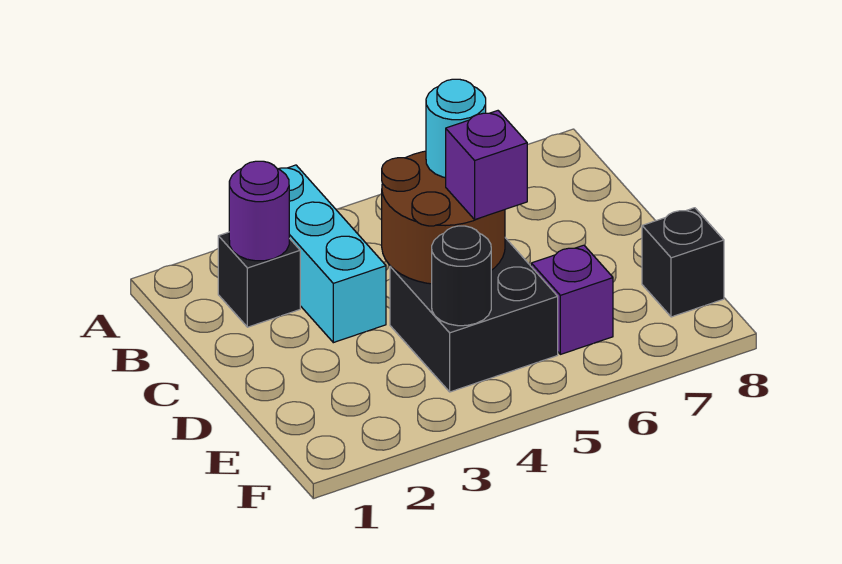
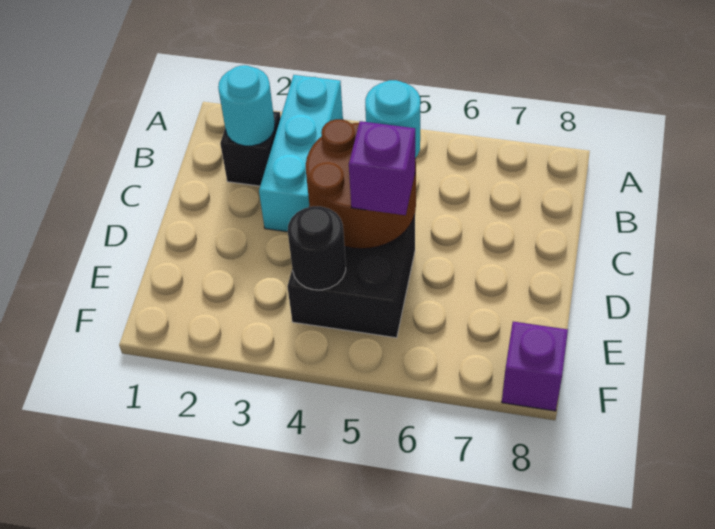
purple round brick B2 level 2 -> cyan round brick B2 level 2
purple brick E6 level 1 -> purple brick F8 level 1
black brick E8 level 1 -> none

